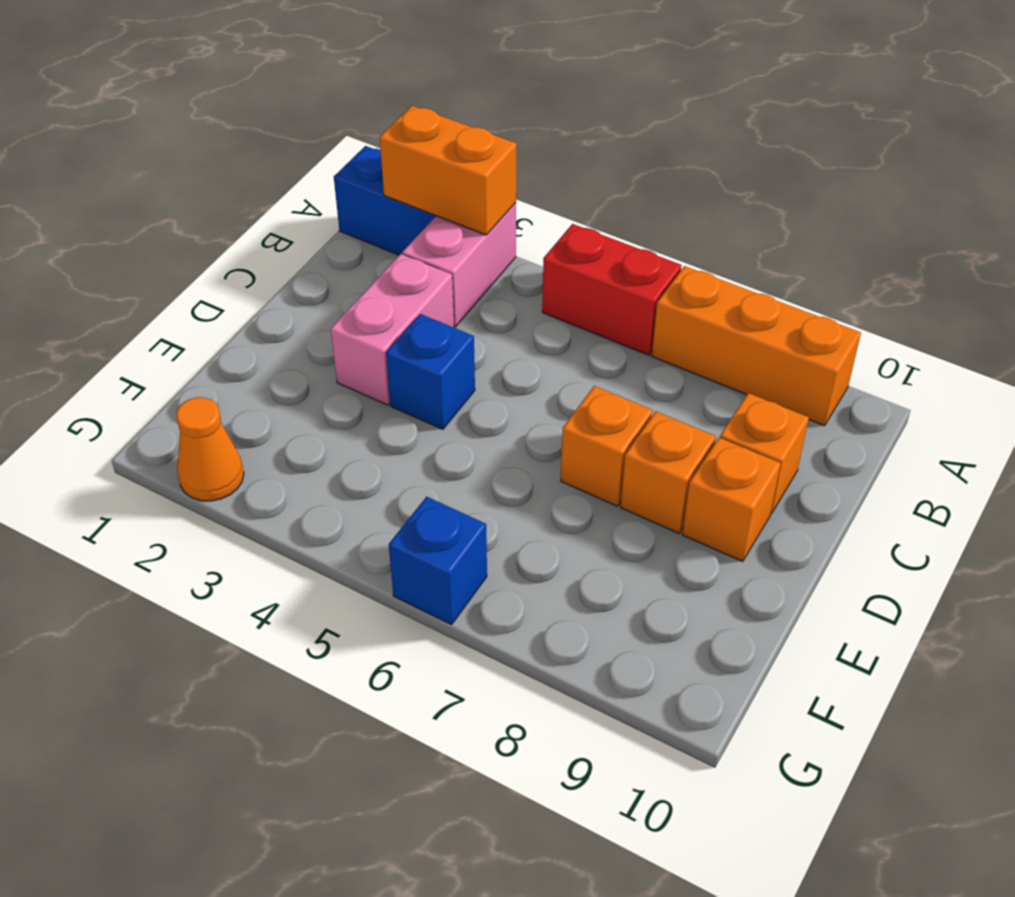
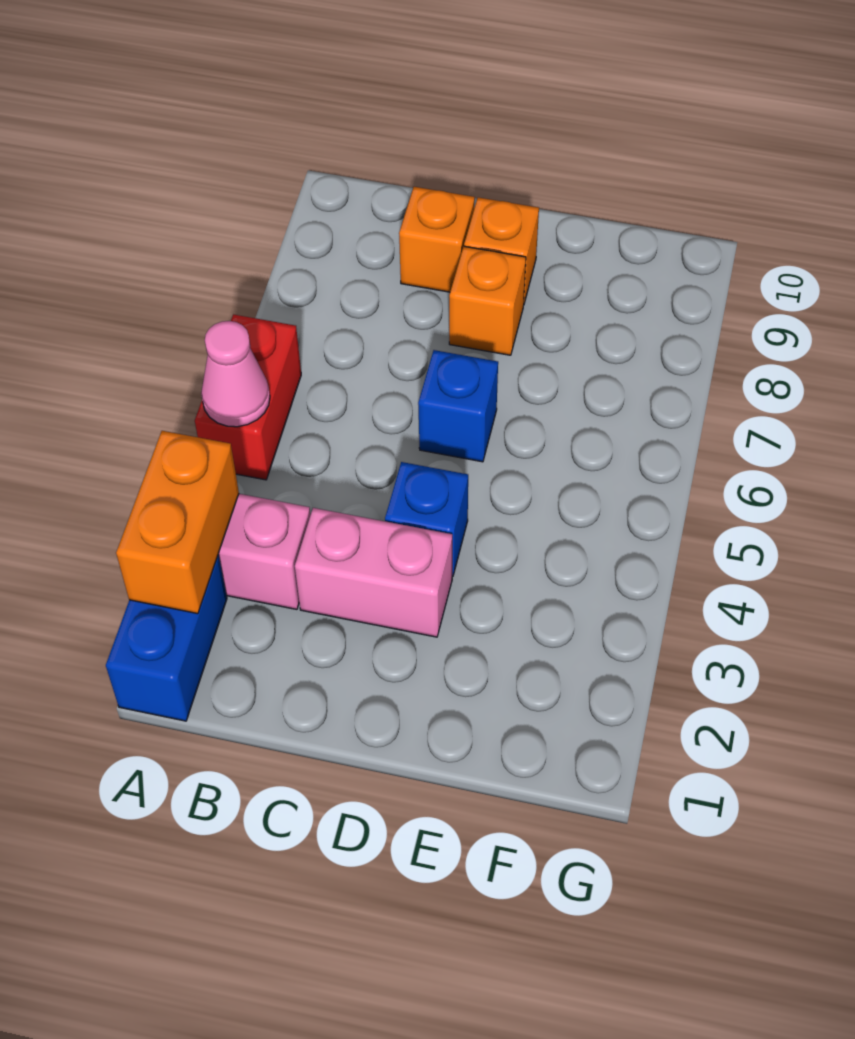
none -> pink cone A5 level 2
orange brick A7:A9 level 1 -> none
orange brick D7 level 1 -> none
orange cone G2 level 1 -> none
blue brick G6 level 1 -> blue brick D6 level 1

